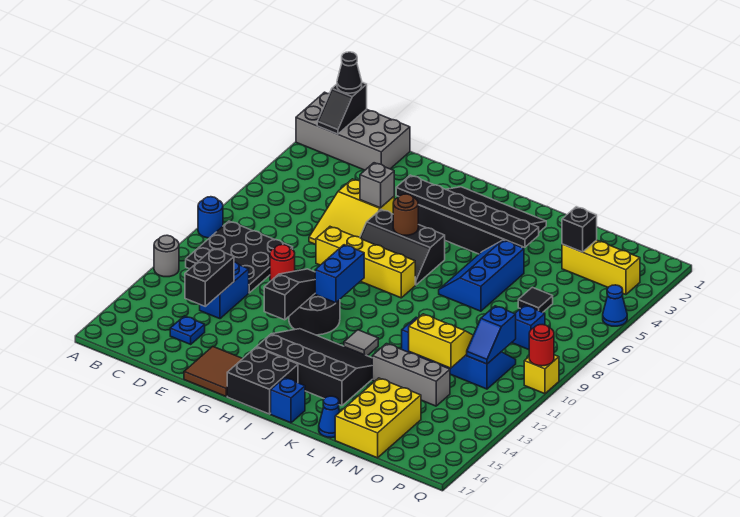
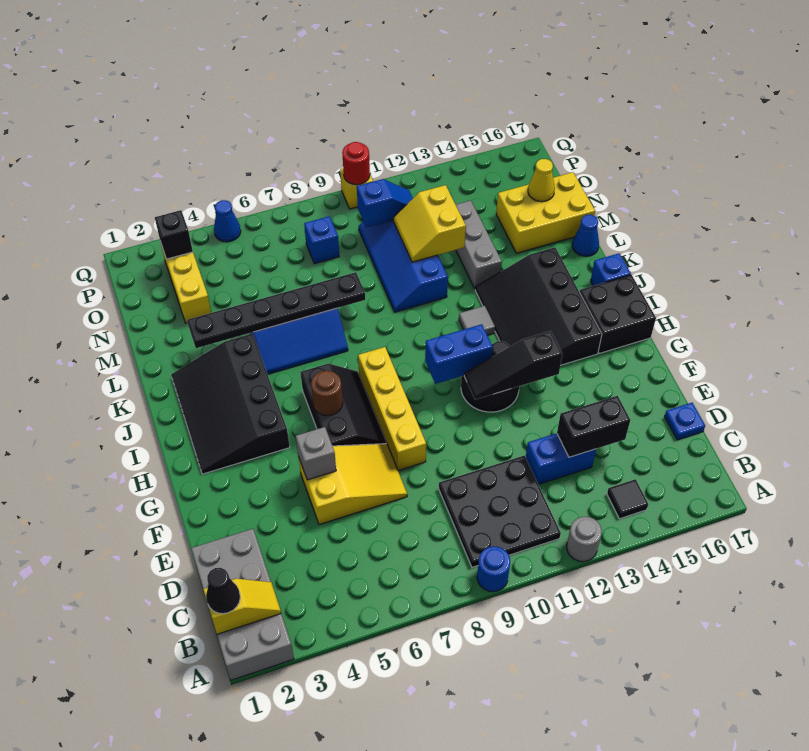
black slope B1:B2 level 2 top 1 -> yellow slope B1:B2 level 2 top 1
blue plate D15 level 1 -> blue plate D17 level 1
red round brick E10 level 1 -> none
brown tile F16:G17 level 1 -> none
black plate G4:L4 level 2 -> black plate L3:L8 level 2
black brick N3 level 2 -> black brick P3 level 2
black tile N6 level 1 -> black tile B14 level 1
none -> yellow cone N16 level 2

